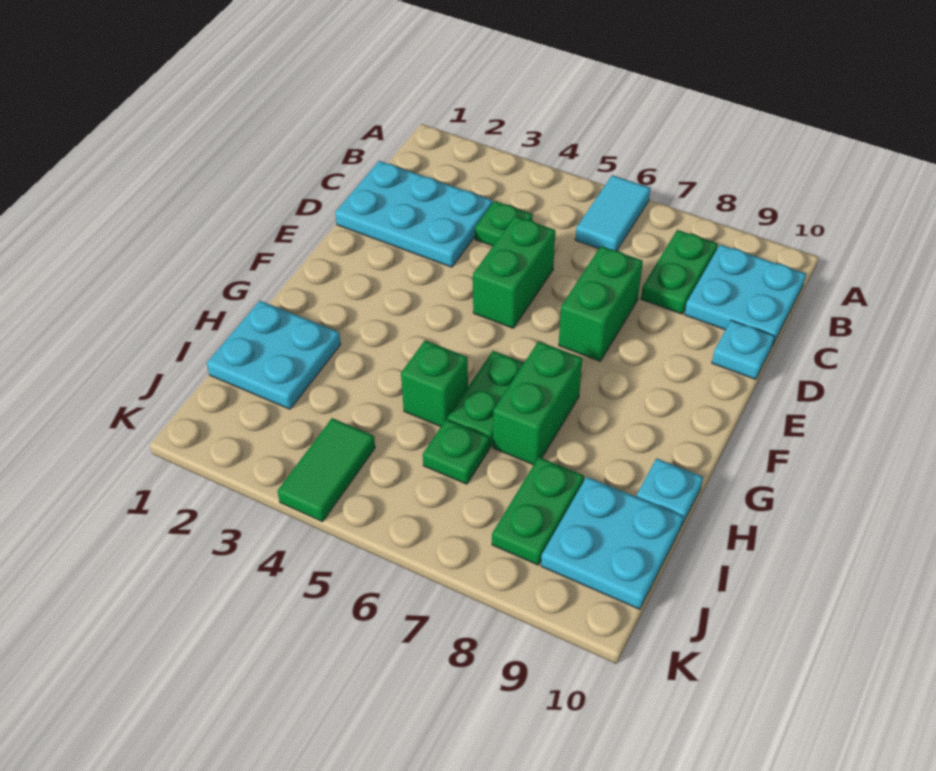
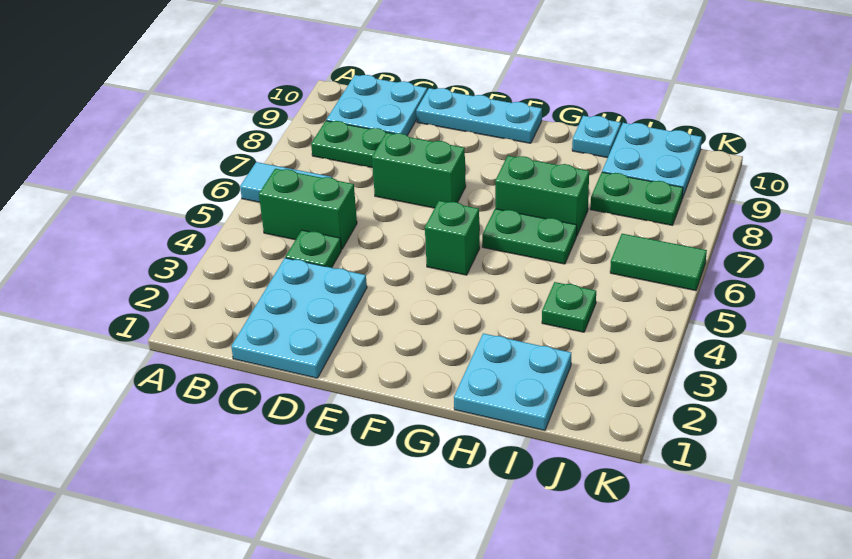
green brick D5:E5 level 1 -> green brick B5:C5 level 1
cyan plate D10 level 1 -> cyan plate D10:F10 level 1
green brick H5 level 1 -> green brick F5 level 1
green plate I6 level 1 -> green plate I4 level 1
green tile J4:K4 level 1 -> green tile J6:K6 level 1

